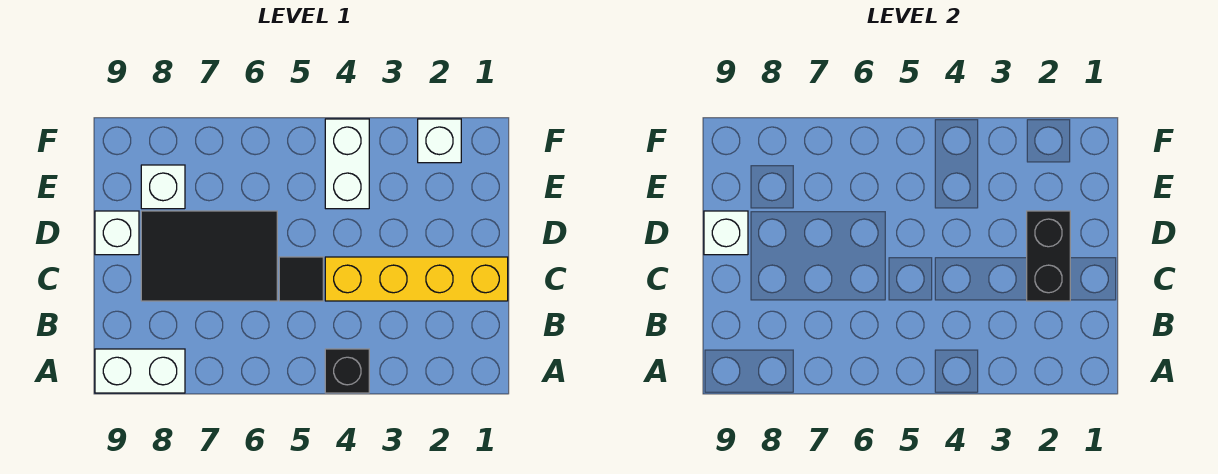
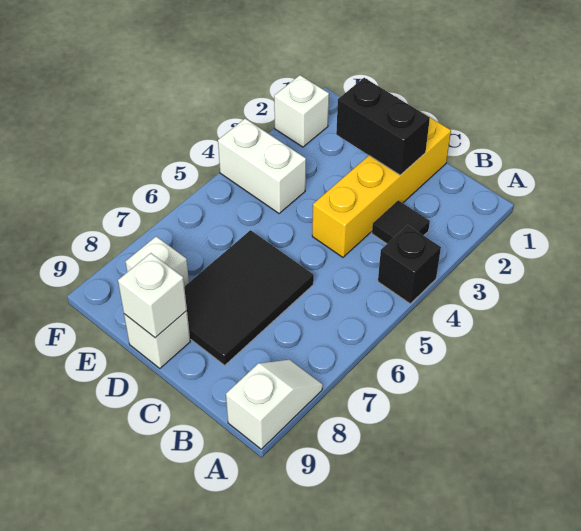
white brick A8:A9 level 1 -> white slope A8:A9 level 1 top 9
black tile C5 level 1 -> black tile B3 level 1

